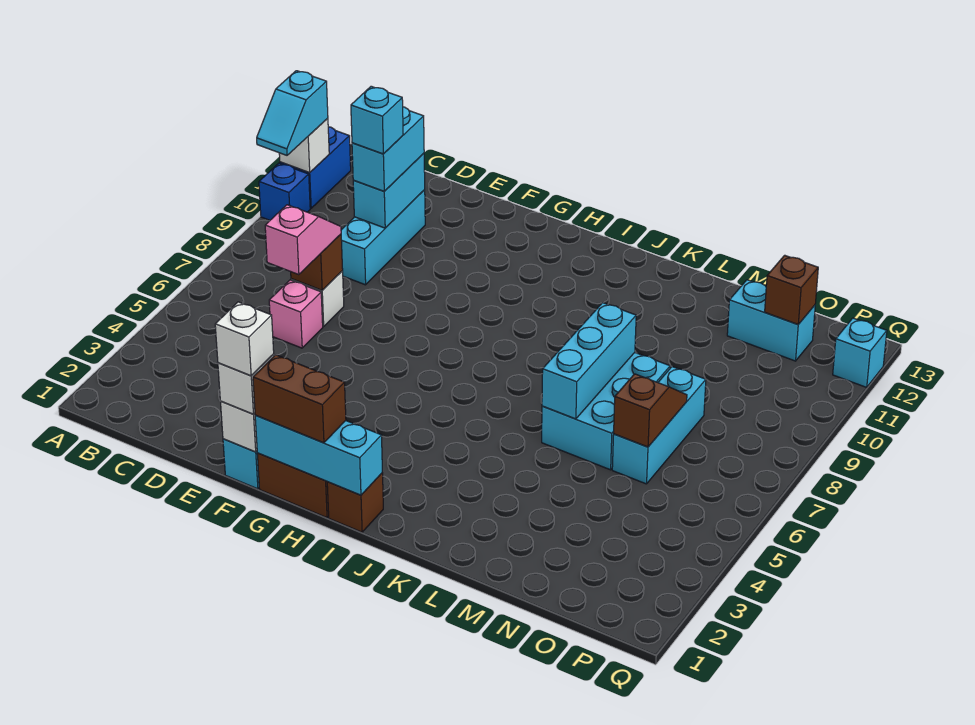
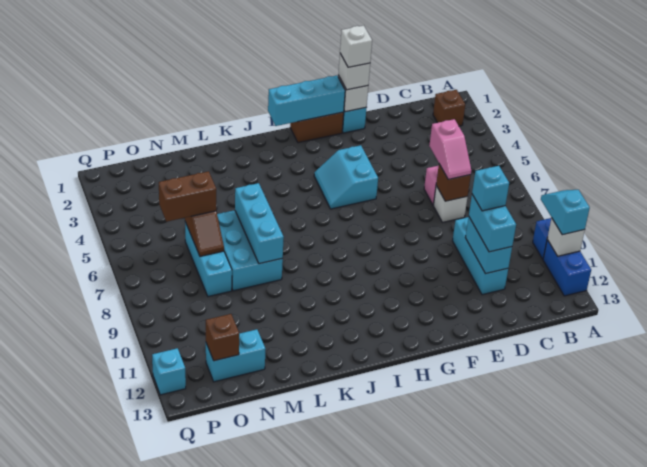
brown brick G1:H1 level 3 -> brown brick N6:O6 level 3
none -> cyan slope G4:H5 level 1 top G
brown brick I1 level 1 -> brown brick B2 level 1

